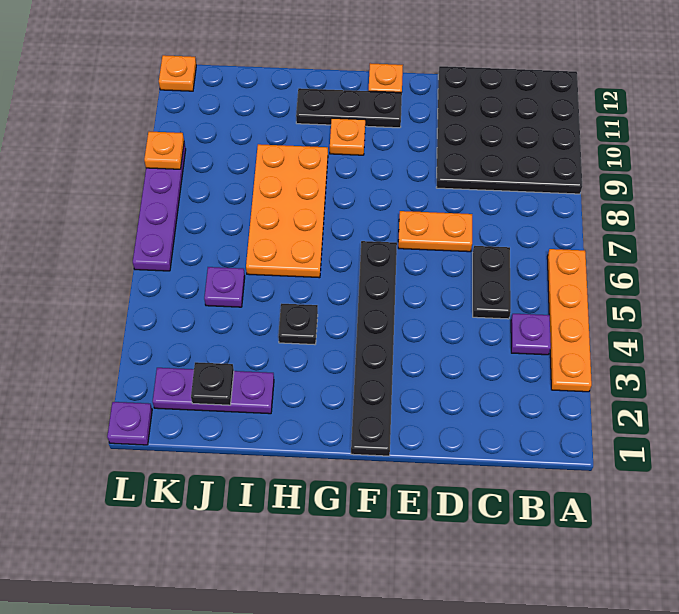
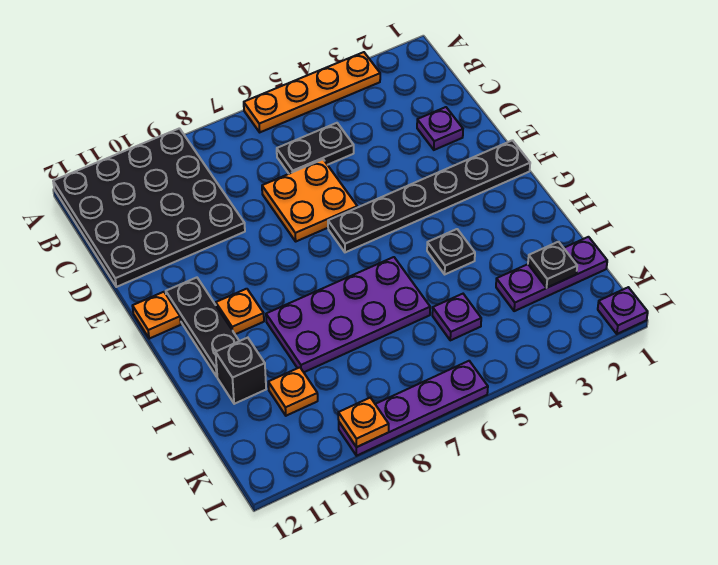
purple plate B4 level 1 -> purple plate D2 level 1
orange plate D7:E7 level 1 -> orange plate D6:E7 level 1
orange plate H6:I9 level 1 -> purple plate H6:I9 level 1
purple plate I2:K2 level 1 -> purple plate J1:J3 level 1
none -> black brick I11 level 1
orange plate L12 level 1 -> orange plate J10 level 1

